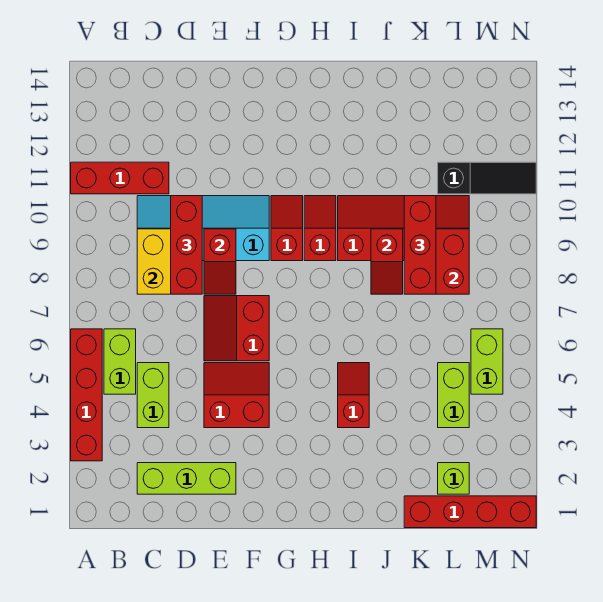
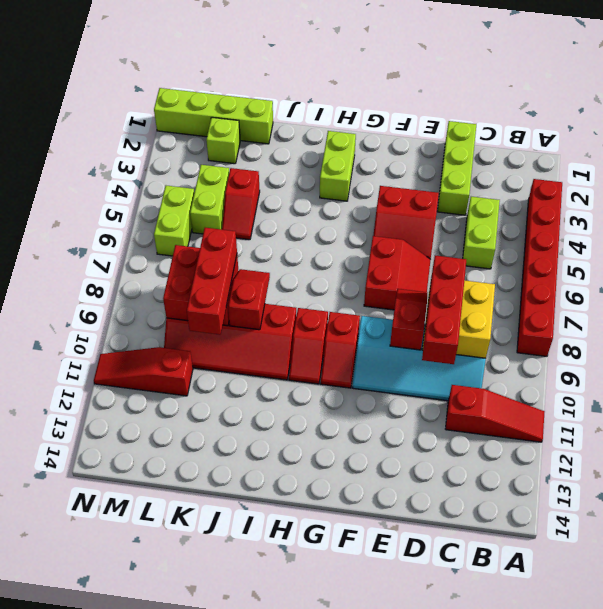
red brick A3:A6 level 1 -> red brick A3:A8 level 1
red brick A11:C11 level 1 -> red slope A11:C11 level 1 top C
lime brick B5:B6 level 1 -> lime brick H2:H3 level 1
lime brick C2:E2 level 1 -> lime brick D1:D3 level 1
red slope I4:I5 level 1 top 4 -> red slope K4:K5 level 1 top 4
red brick K1:N1 level 1 -> lime brick K1:N1 level 1
black slope L11:N11 level 1 top L -> red slope L11:N11 level 1 top L

